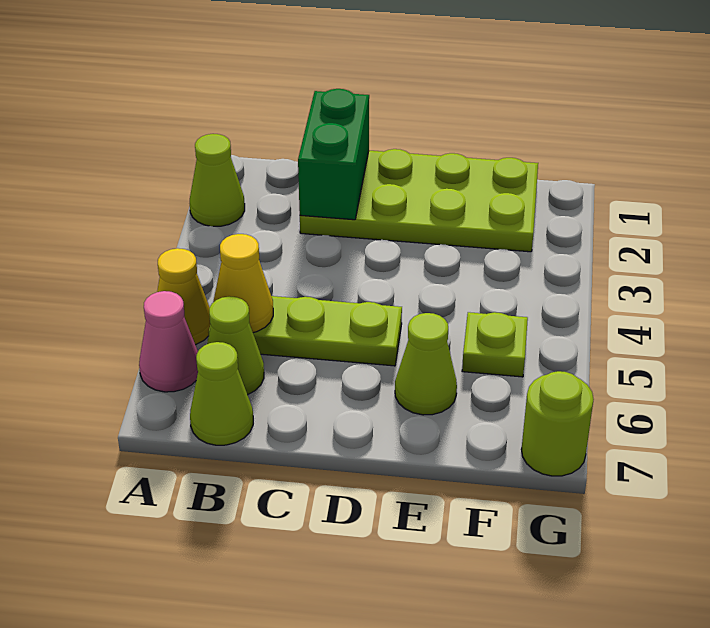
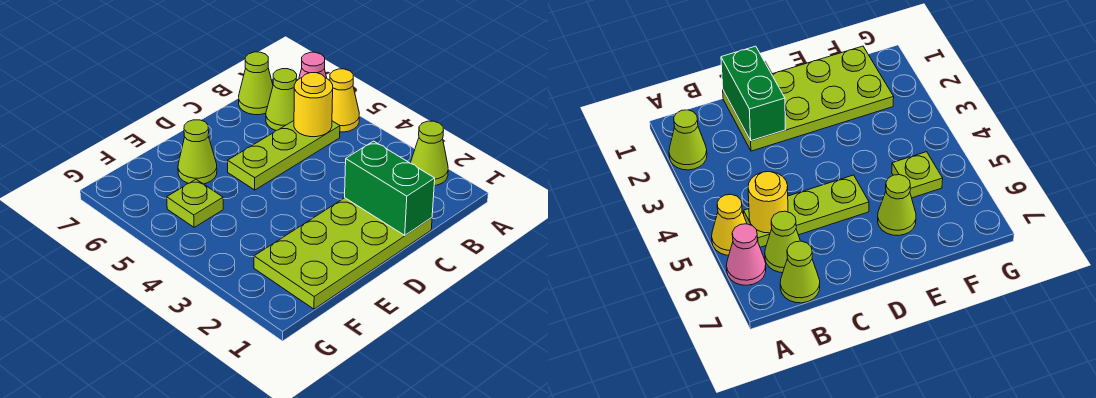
yellow cone B5 level 2 -> yellow round brick B5 level 2
lime round brick G7 level 1 -> none

